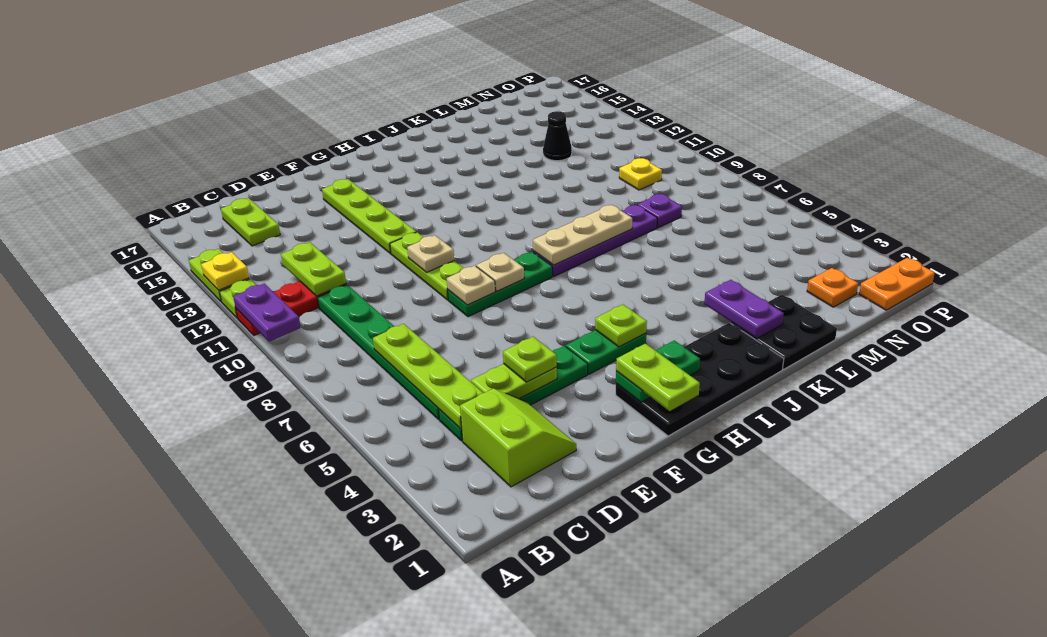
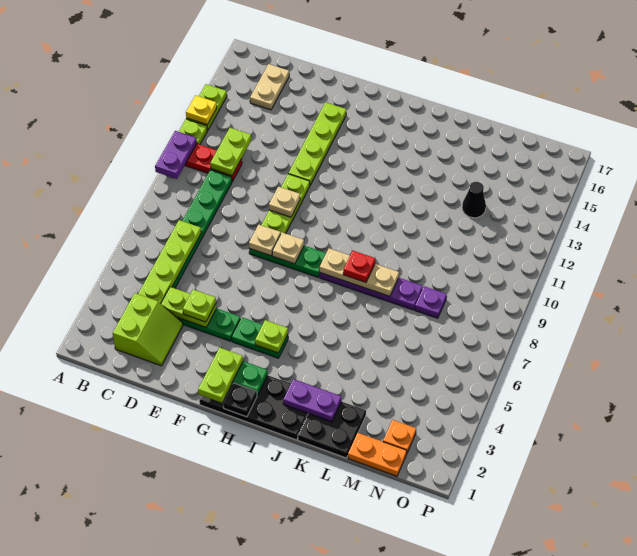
lime plate C15:C16 level 1 -> tan plate C15:C16 level 1
none -> black plate H1 level 2
none -> red plate J8 level 3
purple plate K2:K3 level 2 -> purple plate J2:K2 level 2
yellow plate N10 level 1 -> none
orange plate O1:P1 level 1 -> orange plate M1:N1 level 1

